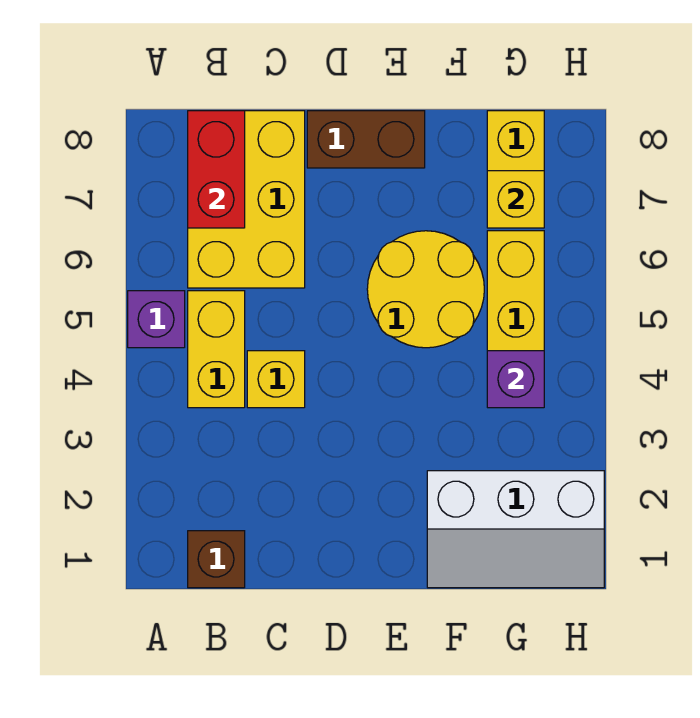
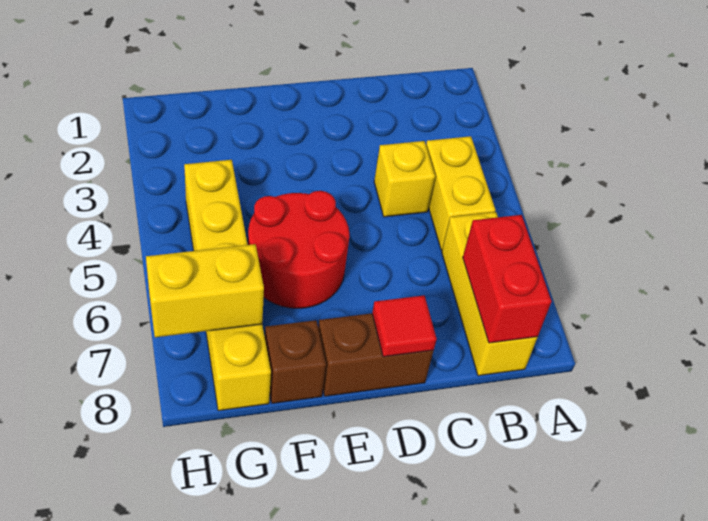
purple brick A5 level 1 -> none
brown brick B1 level 1 -> brown brick F8 level 1
yellow brick B6:C8 level 1 -> yellow brick B6:B8 level 1
none -> red tile D8 level 2
yellow round brick E5:F6 level 1 -> red round brick E5:F6 level 1
white slope F1:H2 level 1 top 2 -> none
purple brick G4 level 2 -> none
yellow brick G7 level 2 -> yellow brick G7:H7 level 2

